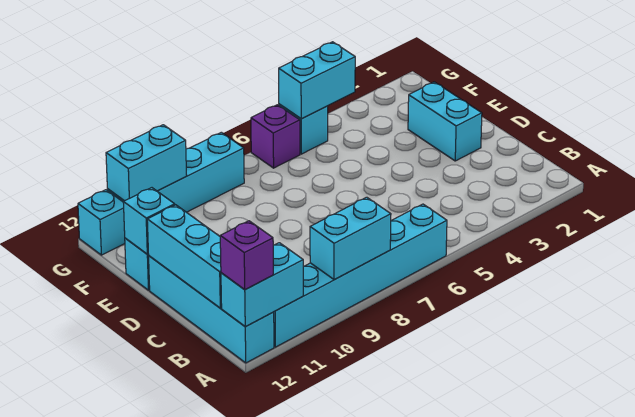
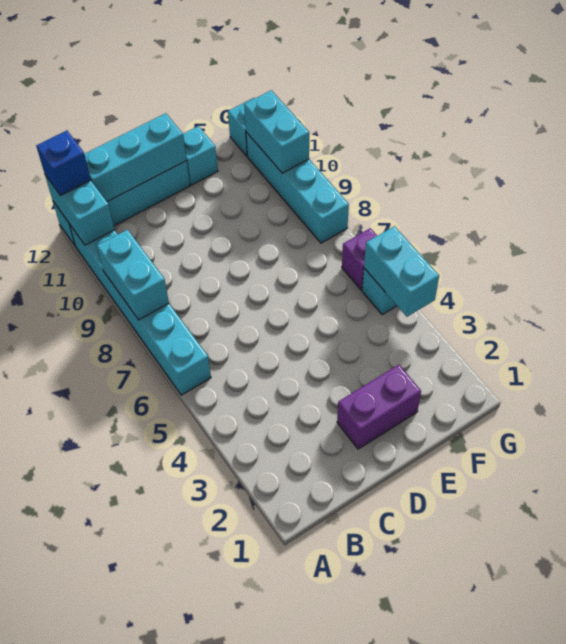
purple brick A12 level 3 -> blue brick A12 level 3
cyan brick D2:E2 level 1 -> purple brick D2:E2 level 1
cyan brick E12 level 2 -> none

